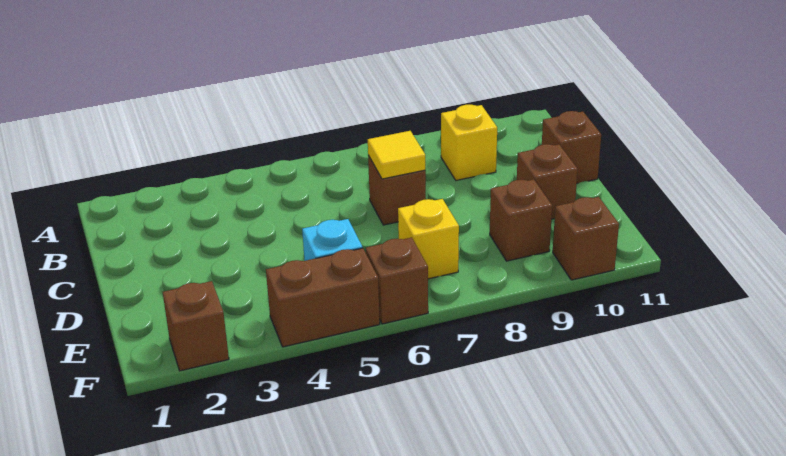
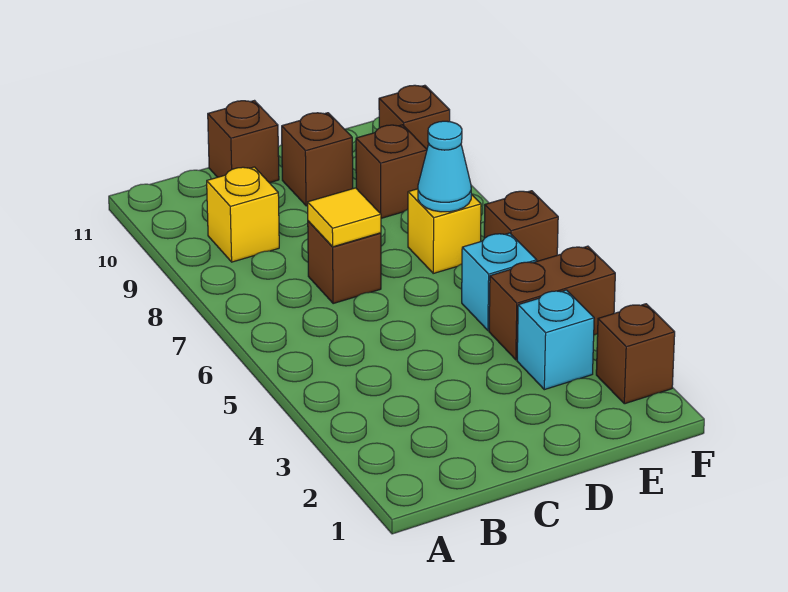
none -> cyan brick E3 level 1
none -> cyan cone E7 level 2
brown brick F4:F5 level 1 -> brown brick E4:F4 level 1

